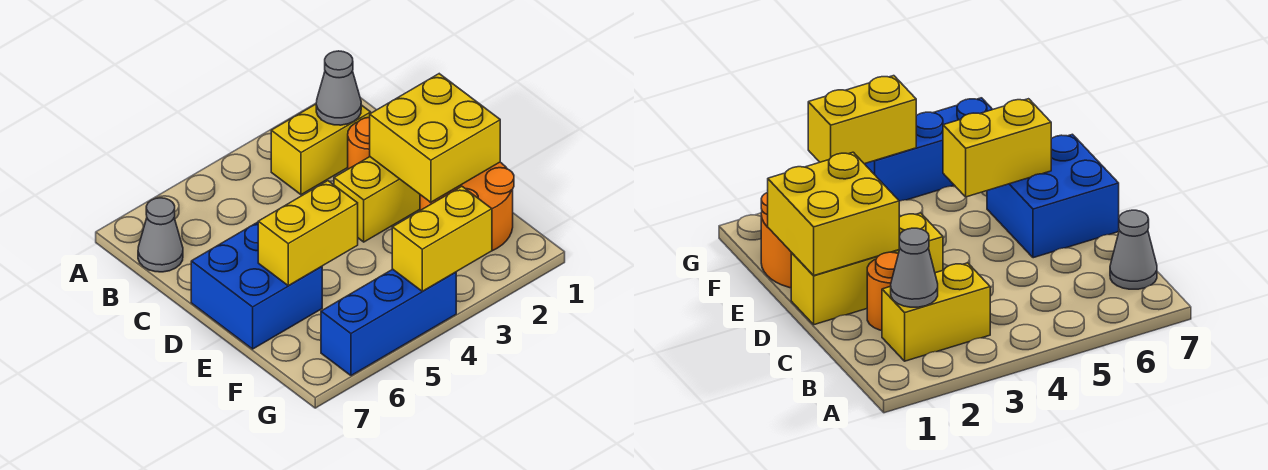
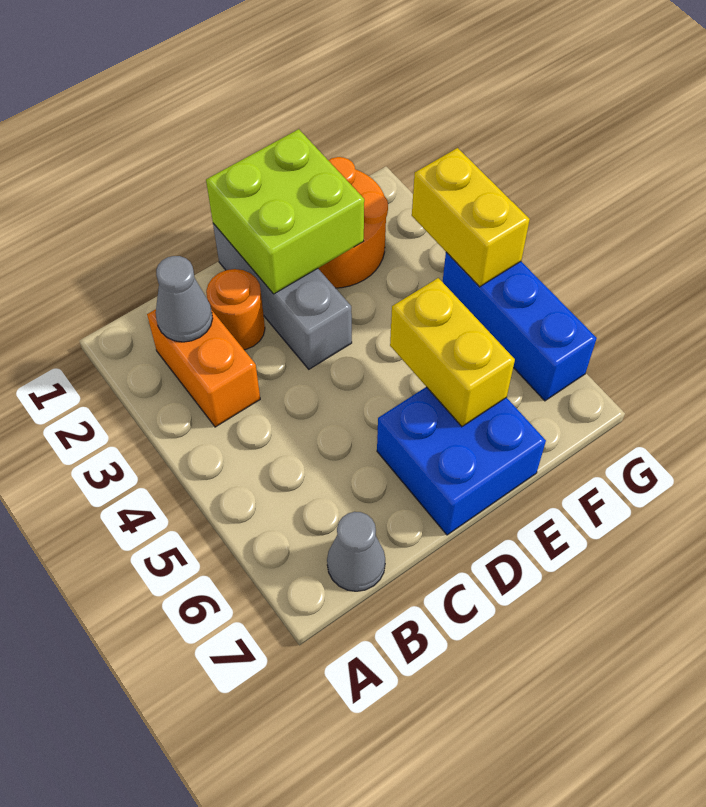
yellow brick B2:B3 level 1 -> orange brick B2:B3 level 1
yellow brick D1:D3 level 1 -> grey brick D1:D3 level 1
yellow brick D1:E2 level 2 -> lime brick D1:E2 level 2

